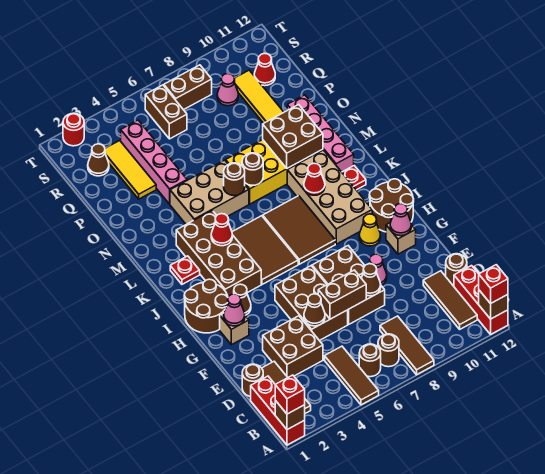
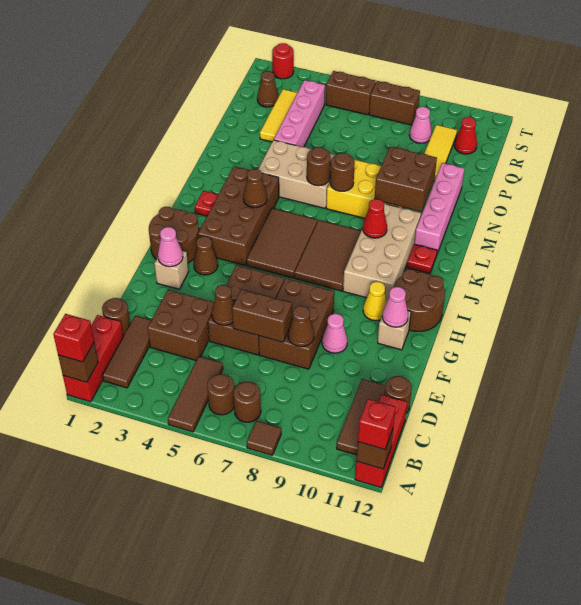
brown tile A8:C8 level 1 -> brown tile A8 level 1
red cone K4 level 2 -> brown cone K4 level 2
brown brick R6:S6 level 1 -> brown brick S5:S6 level 1

